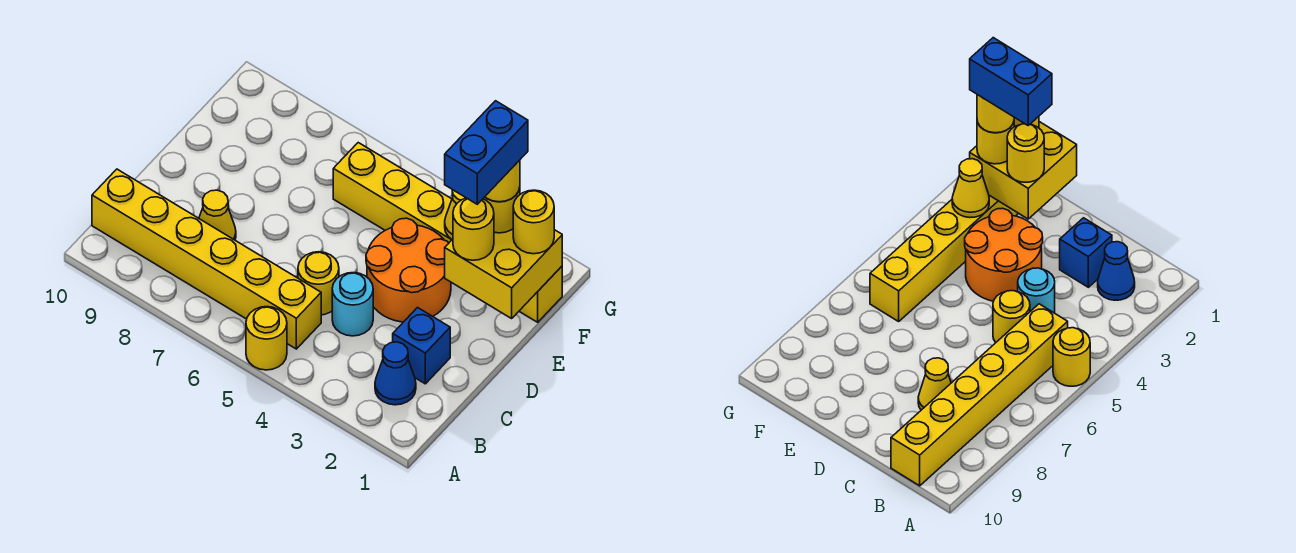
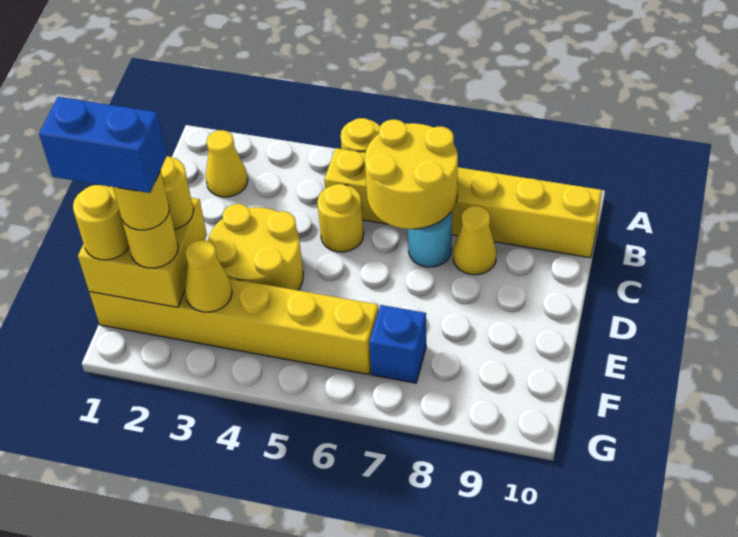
blue cone B2 level 1 -> yellow cone B2 level 1
none -> yellow round brick B6:C7 level 2
blue brick C2 level 1 -> blue brick F7 level 1
cyan round brick C4 level 1 -> cyan round brick C7 level 1
orange round brick D3:E4 level 1 -> yellow round brick D3:E4 level 1
blue brick E2:F2 level 5 -> blue brick F1:F2 level 5

